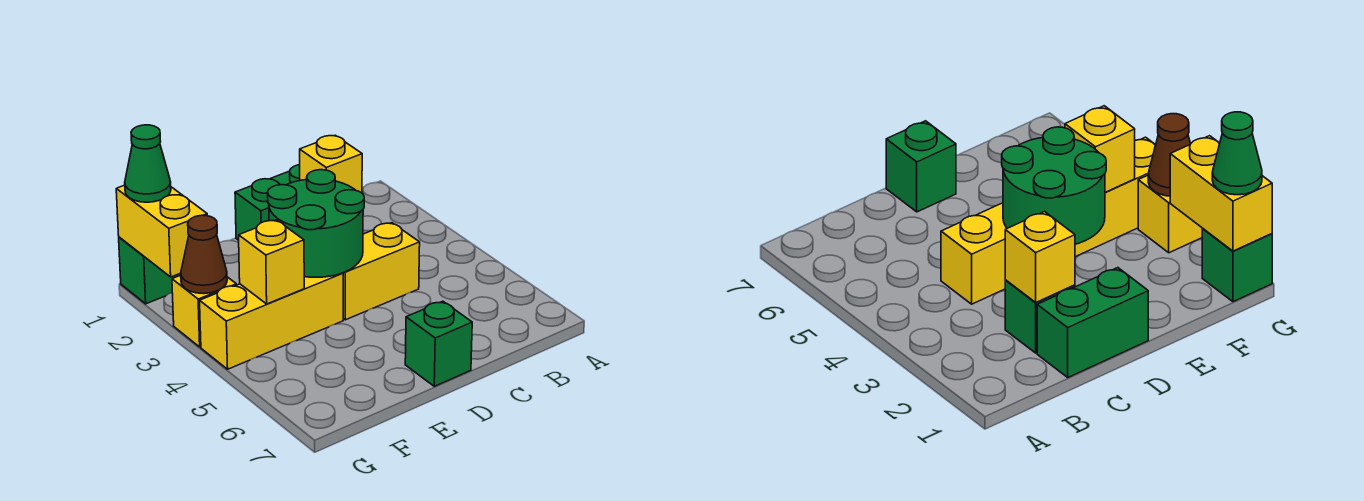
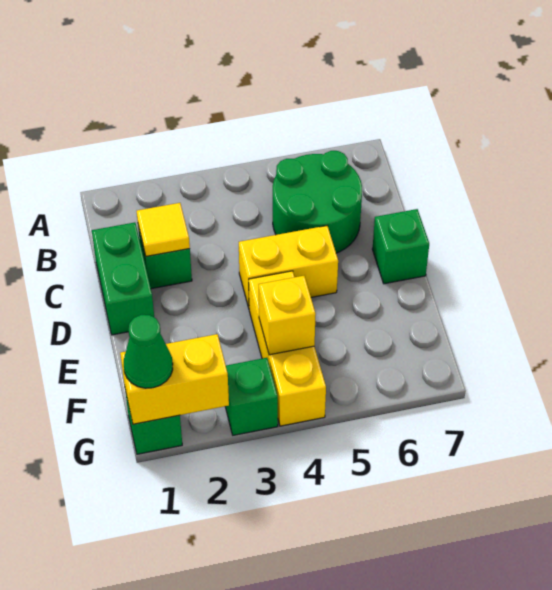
yellow brick C2 level 2 -> yellow tile C2 level 2
yellow brick C4:D4 level 1 -> yellow brick D4:D5 level 1
green round brick D3:E4 level 2 -> green round brick B5:C6 level 1
yellow brick G3 level 1 -> green brick G3 level 1
brown cone G3 level 2 -> none

